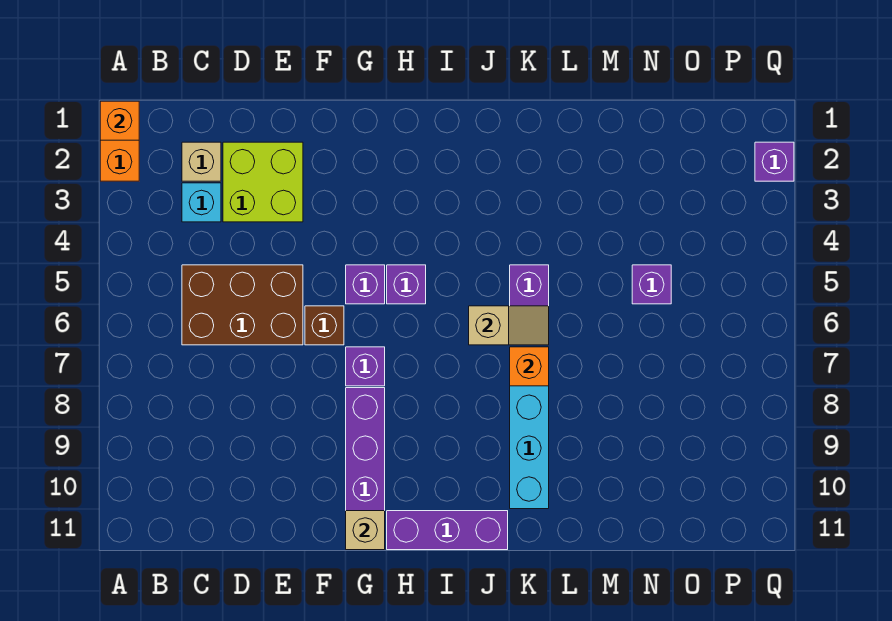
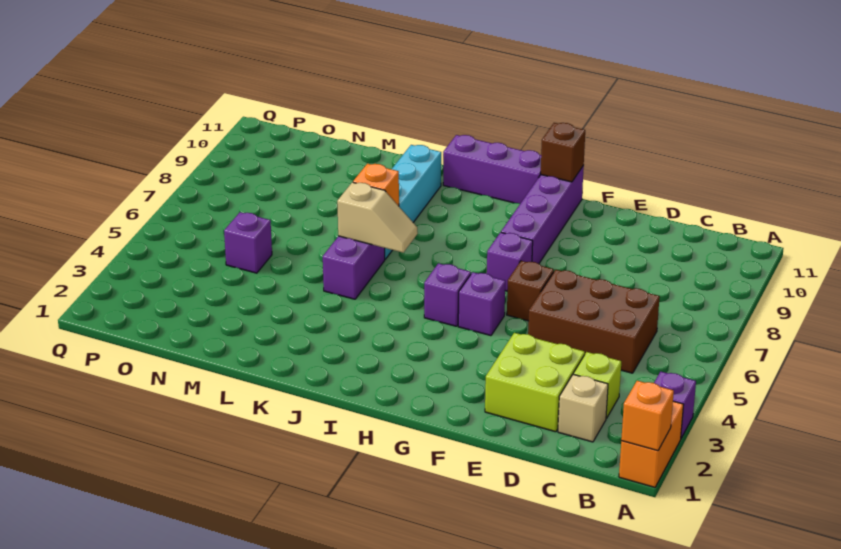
cyan brick C3 level 1 -> lime brick C3 level 1
tan brick G11 level 2 -> brown brick G11 level 2
tan slope J6:K6 level 2 top J -> tan slope J6:K6 level 2 top K
purple brick Q2 level 1 -> purple brick A3 level 1

